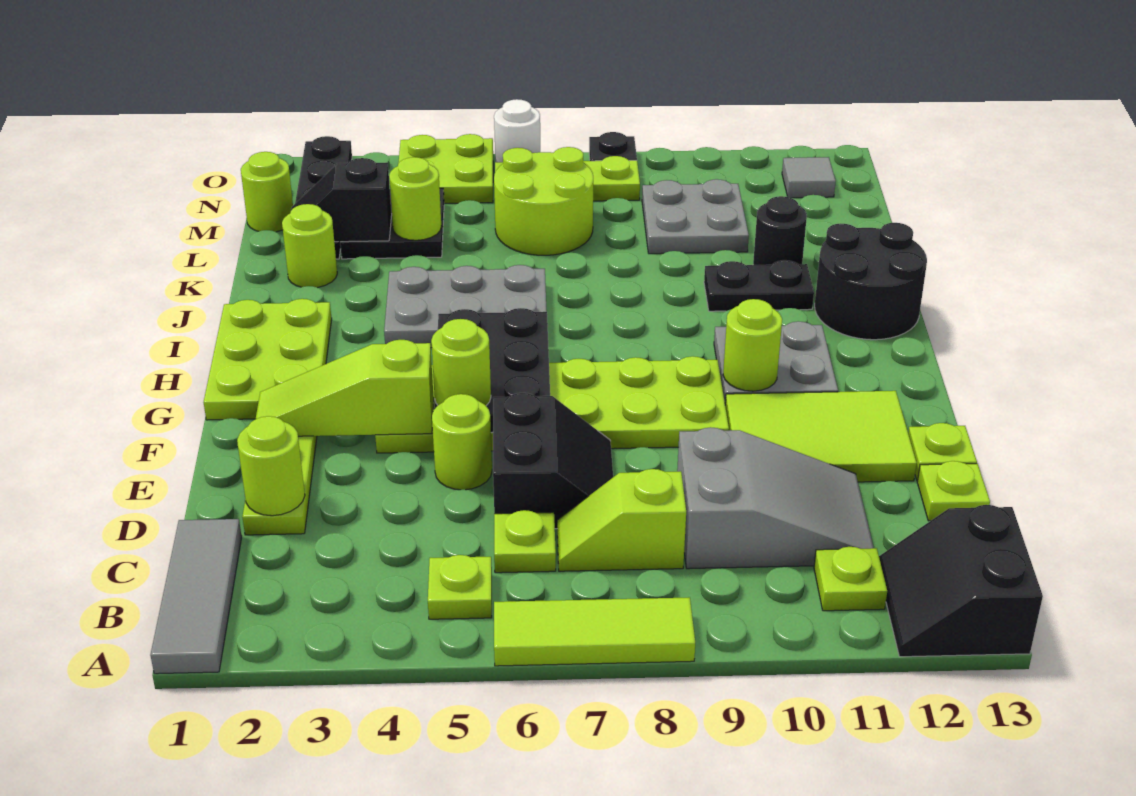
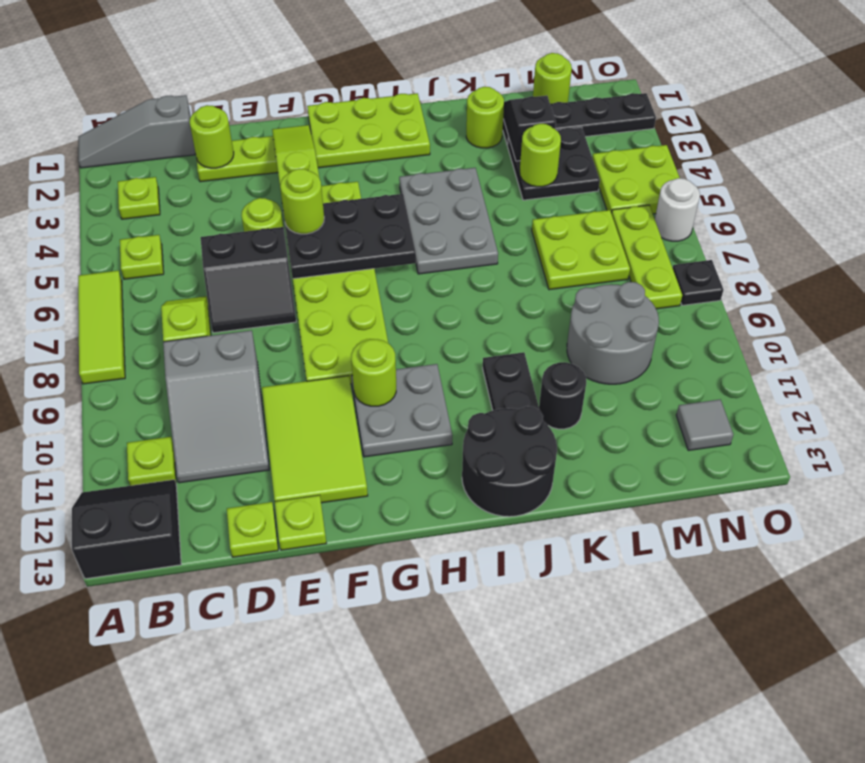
grey tile A1:C1 level 1 -> grey slope A1:C1 level 1 top C
lime plate C6 level 1 -> lime plate B3 level 1
lime round brick L6:M7 level 1 -> lime plate L6:M7 level 1
grey plate L9:M10 level 1 -> grey round brick L9:M10 level 1

